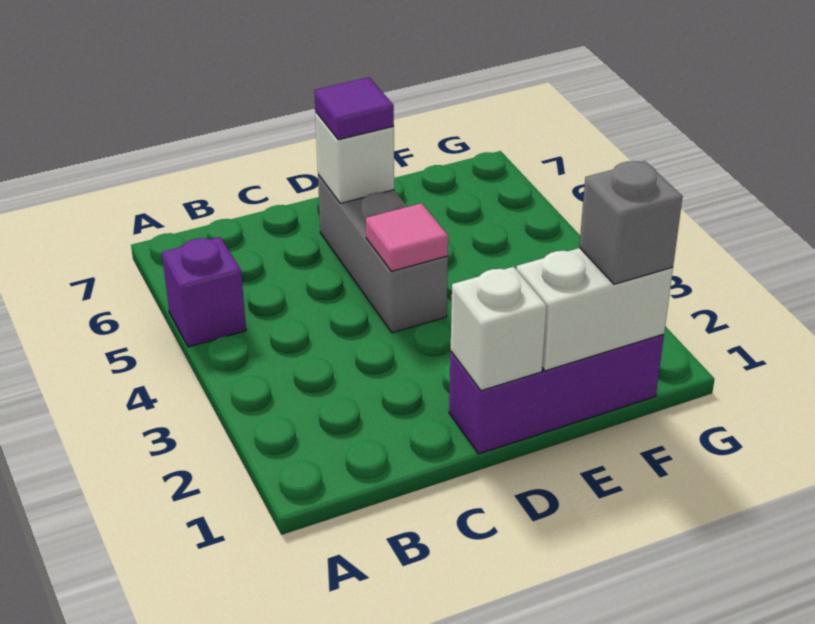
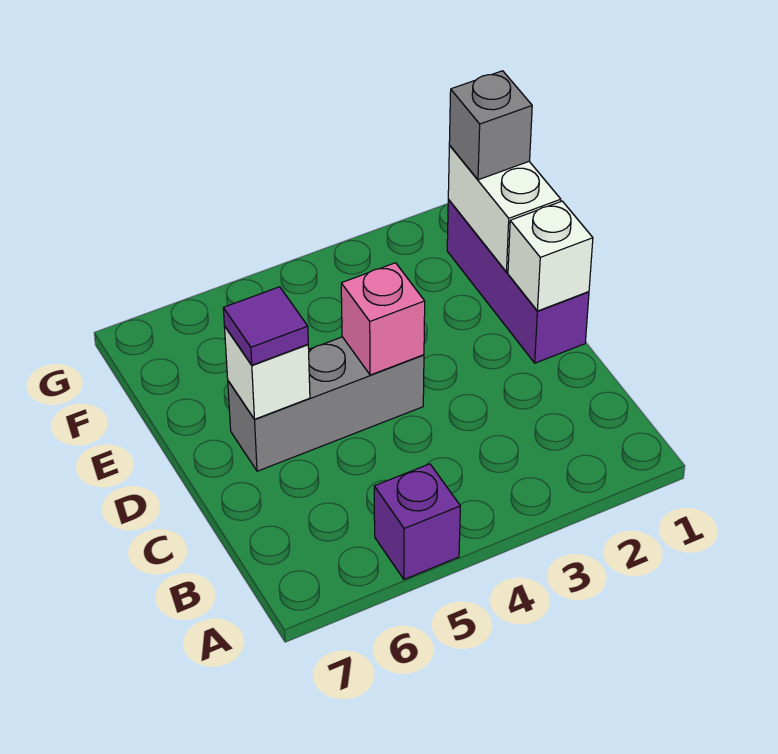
pink tile D4 level 2 -> pink brick D4 level 2

